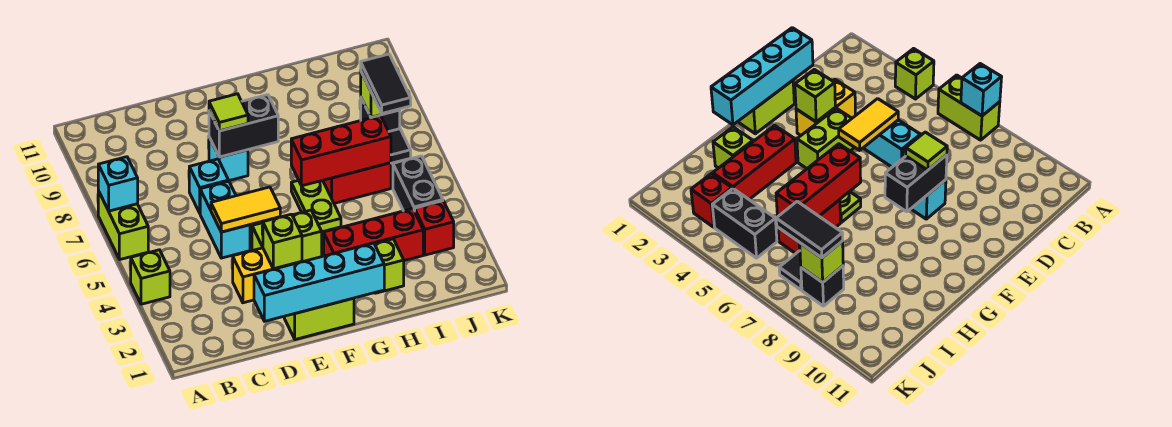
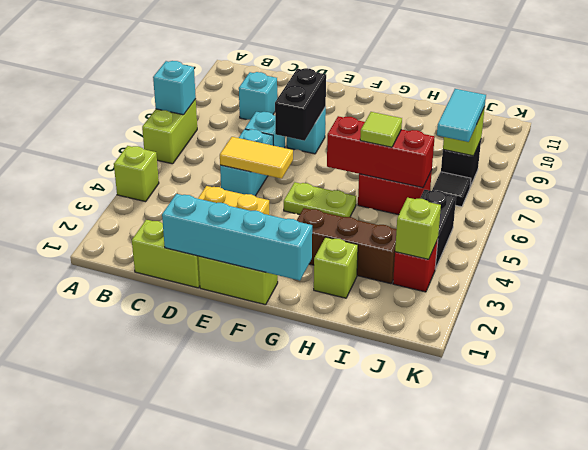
none -> cyan brick C9 level 1
lime brick E3 level 2 -> lime brick J3 level 2
lime brick E4:F4 level 1 -> lime brick C1:D1 level 1
black brick E8:F8 level 2 -> black brick E7:E8 level 2
lime tile E8 level 3 -> lime tile H6 level 3
red brick G3:I3 level 1 -> brown brick G3:I3 level 1
lime plate G5:G6 level 1 -> lime plate F5:G5 level 1
black tile J7:J8 level 3 -> cyan tile J7:J8 level 3

